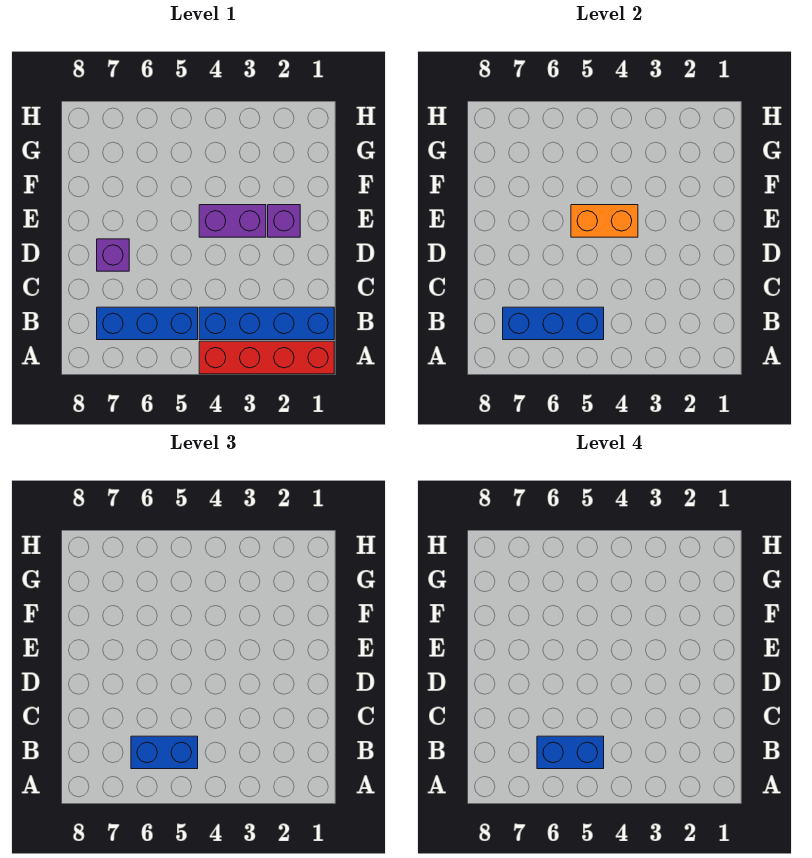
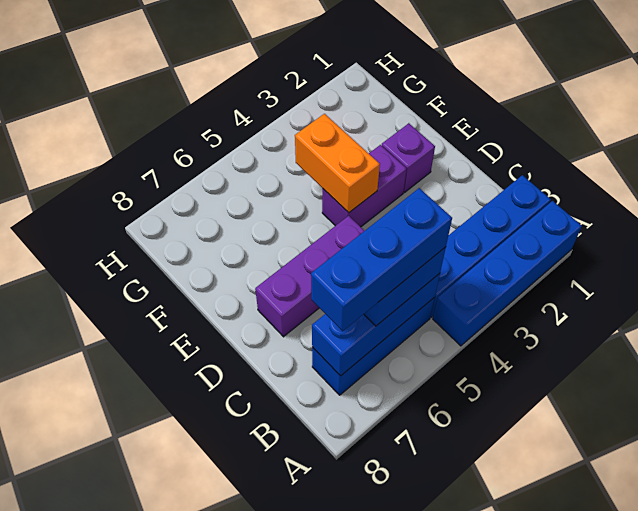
red brick A1:A4 level 1 -> blue brick A1:A4 level 1
blue brick B5:B6 level 4 -> blue brick B5:B7 level 4
purple brick D7 level 1 -> purple brick D5:D7 level 1
orange brick E4:E5 level 2 -> orange brick E4:F4 level 2

